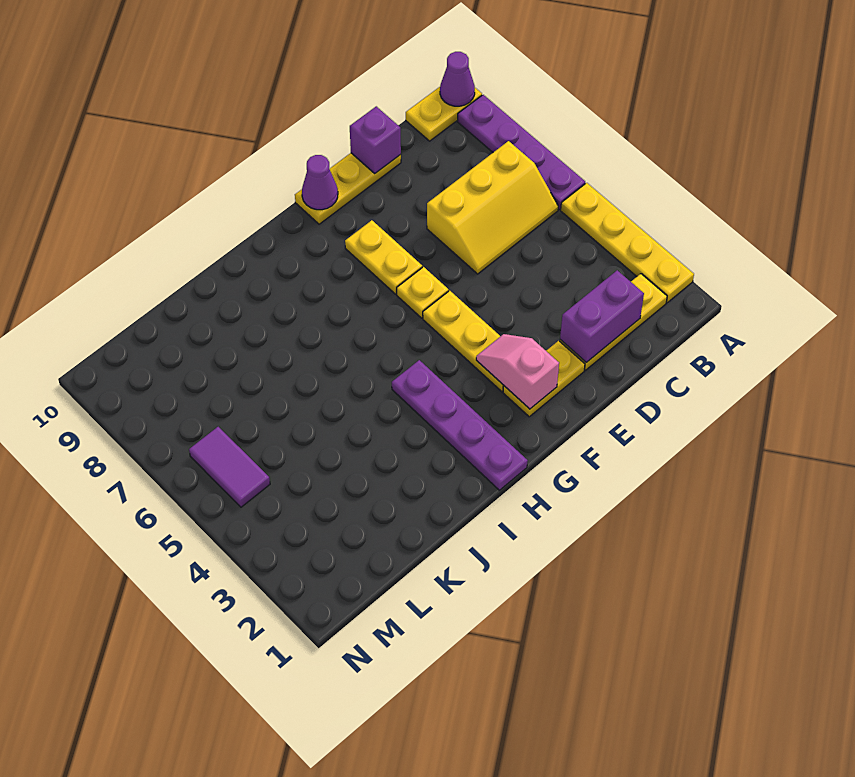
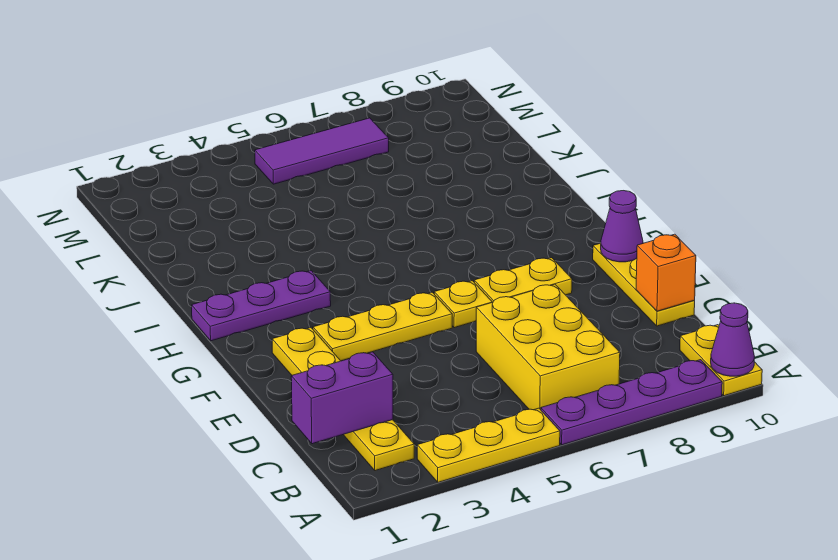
yellow plate A2:A5 level 1 -> yellow plate A3:A5 level 1
yellow slope B6:D7 level 1 top 7 -> yellow brick B6:D7 level 1
purple brick C2:D2 level 2 -> purple brick C1:C2 level 2
purple brick D10 level 2 -> orange brick D10 level 2
pink slope F2:F3 level 2 top 2 -> none
purple plate H1:H4 level 1 -> purple plate H1:H3 level 1
purple tile M5:M6 level 1 -> purple tile M5:M7 level 1

